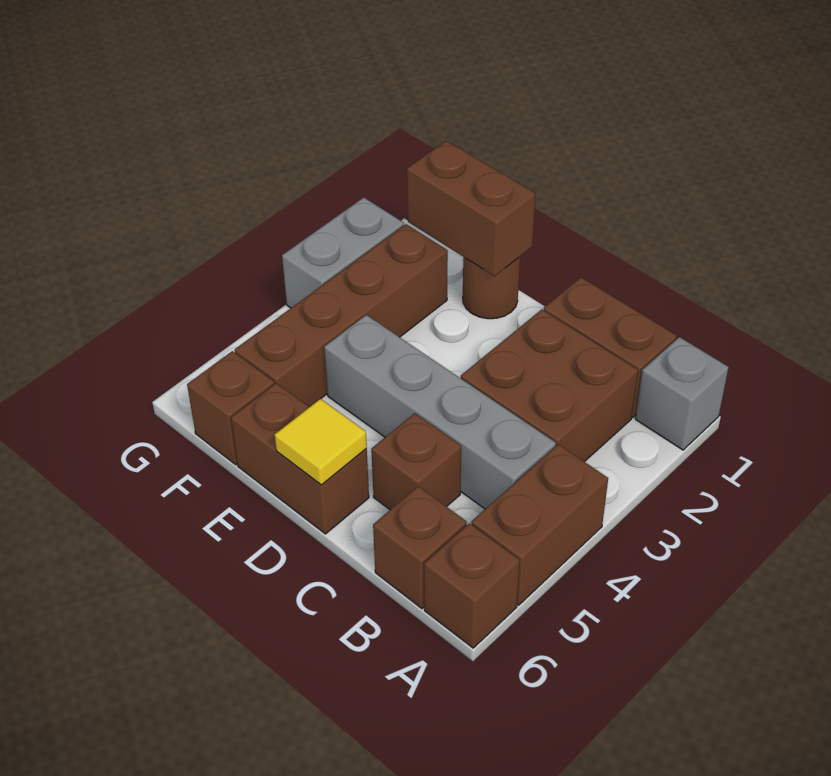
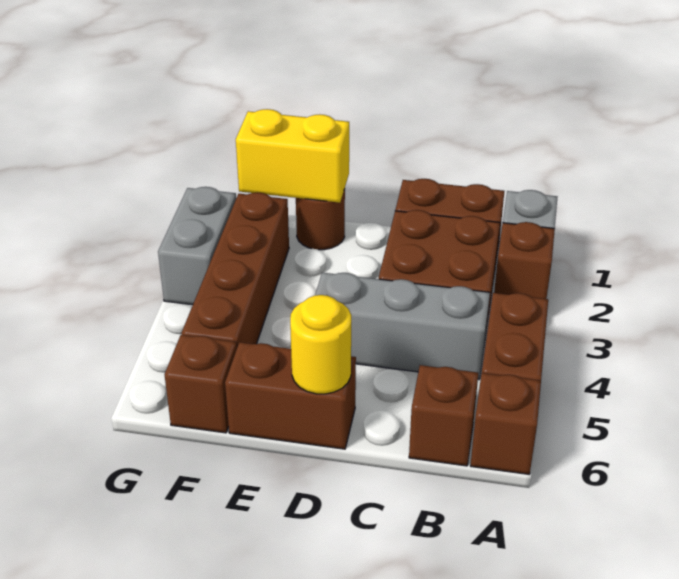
grey brick B4:E4 level 1 -> grey brick B4:D4 level 1
brown brick C5 level 1 -> brown brick A2 level 1
yellow tile D6 level 2 -> yellow round brick D6 level 2
brown brick E1:F1 level 2 -> yellow brick E1:F1 level 2

